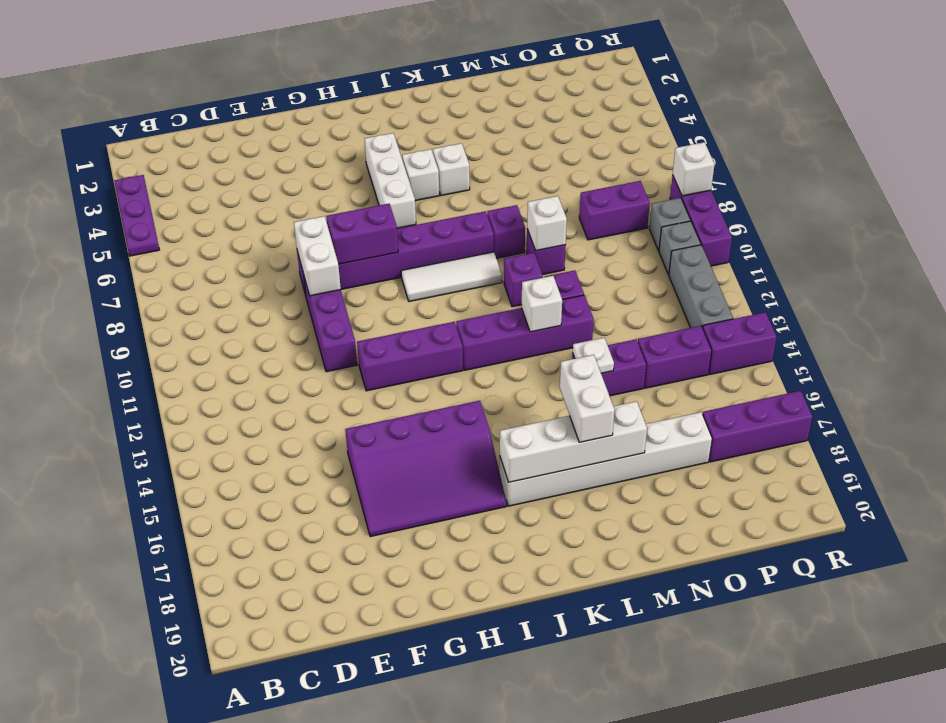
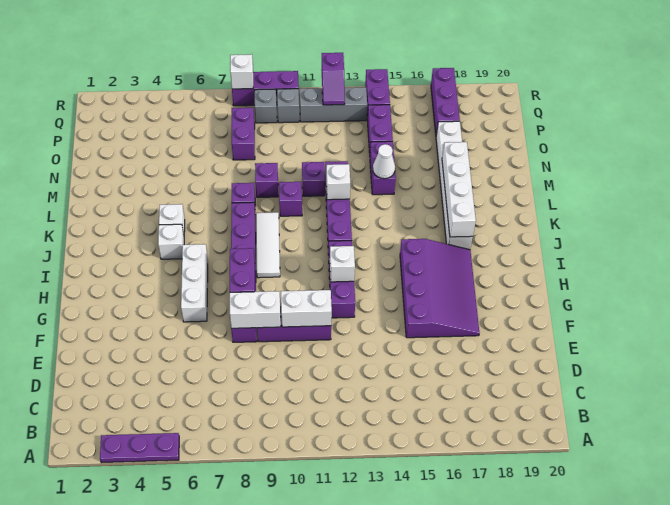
white brick I4:I6 level 1 -> white brick G6:I6 level 1
white brick L16:L17 level 3 -> white brick F10:F11 level 2
white brick M9 level 2 -> white brick H12 level 2
white plate M14 level 2 -> white cone M14 level 2
none -> purple slope Q12:R12 level 2 top R

